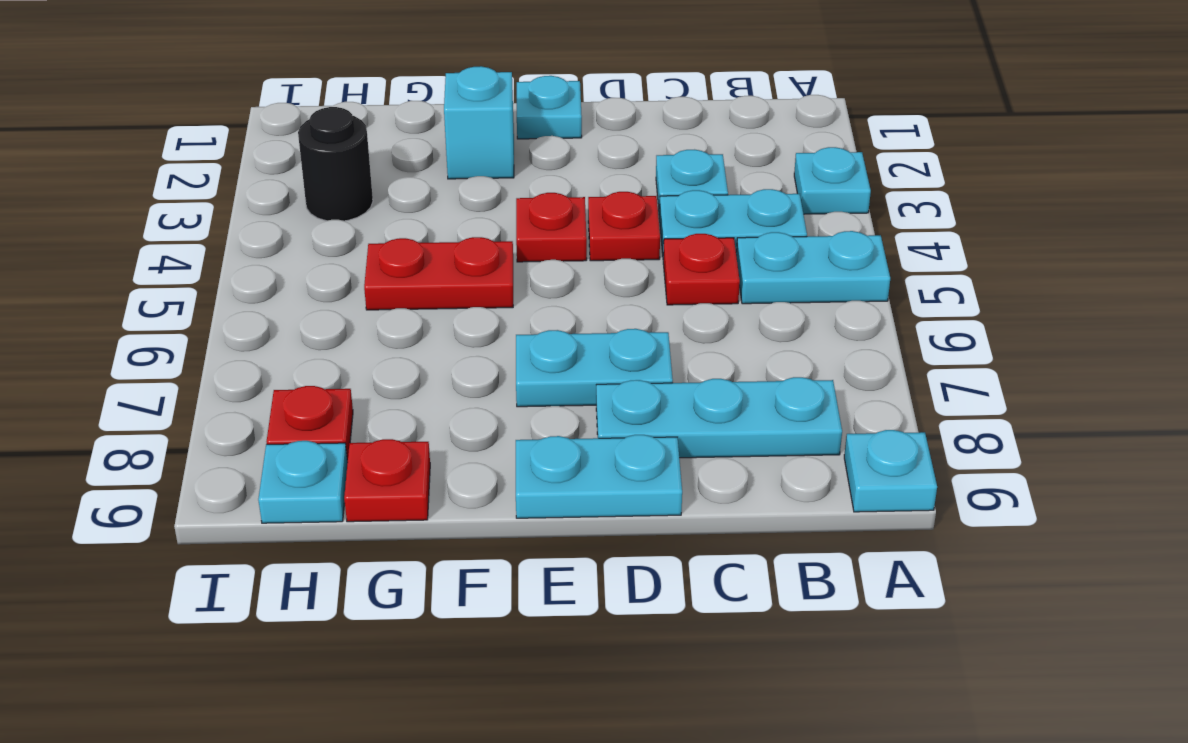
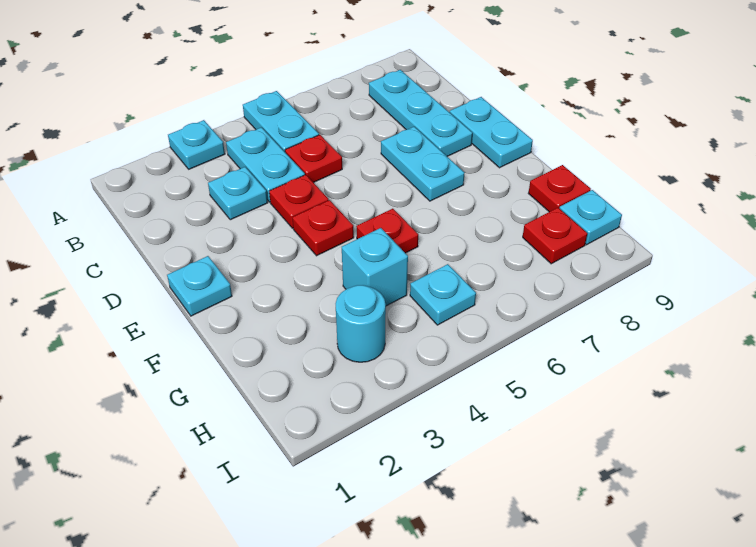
cyan plate A9 level 1 -> cyan plate H5 level 1
cyan brick F2 level 1 -> cyan brick G4 level 1
red plate F5:G5 level 1 -> red plate F5 level 1
black round brick H3 level 1 -> cyan round brick H3 level 1

